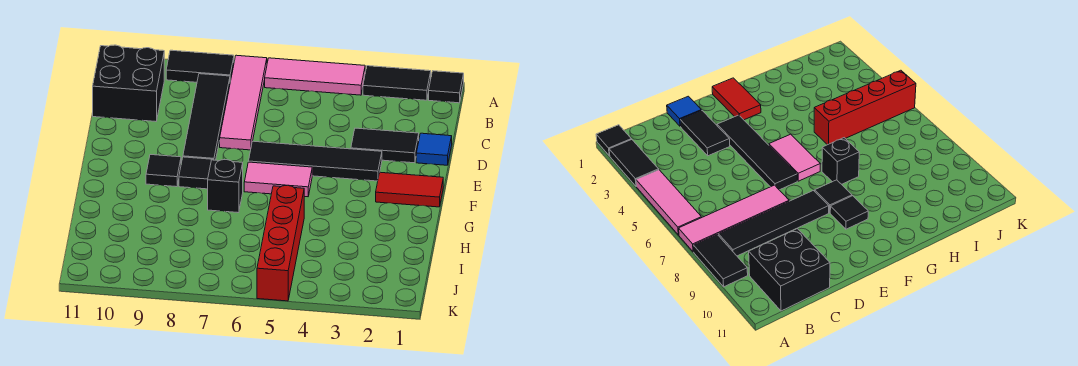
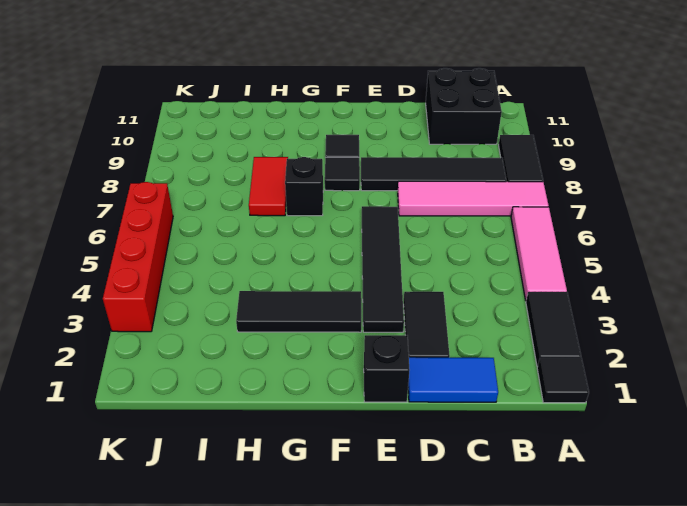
blue tile D1 level 1 -> blue tile C1:D1 level 1
none -> black brick E1 level 1
red tile F1:F2 level 1 -> red tile H7:H8 level 1
none -> black tile F3:H3 level 1
pink tile F5:F6 level 1 -> none
red brick H5:K5 level 1 -> red brick K3:K6 level 1

